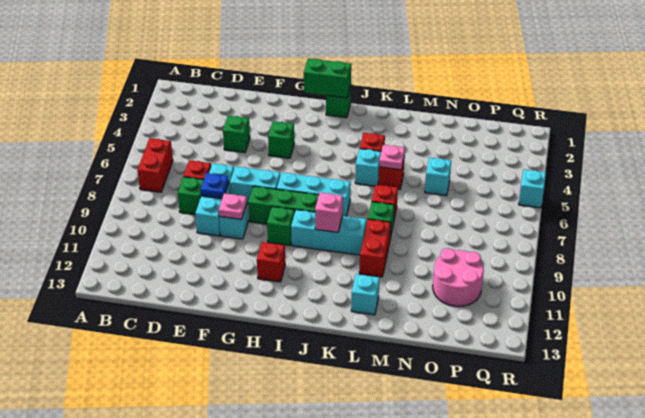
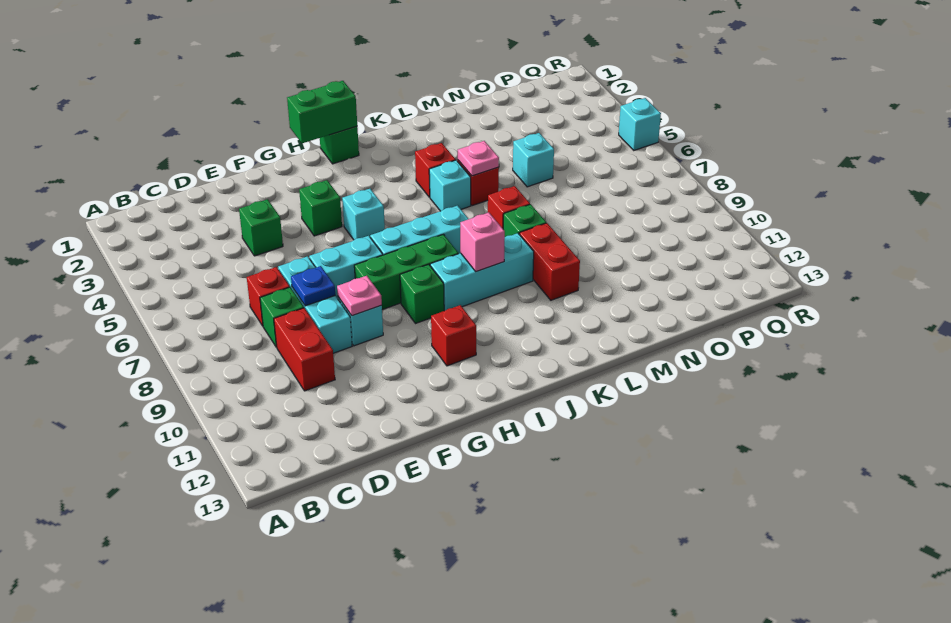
red brick B6:B7 level 1 -> red brick D9:D10 level 1
cyan brick L12 level 1 -> cyan brick H5 level 1
pink round brick O10:P11 level 1 -> none

